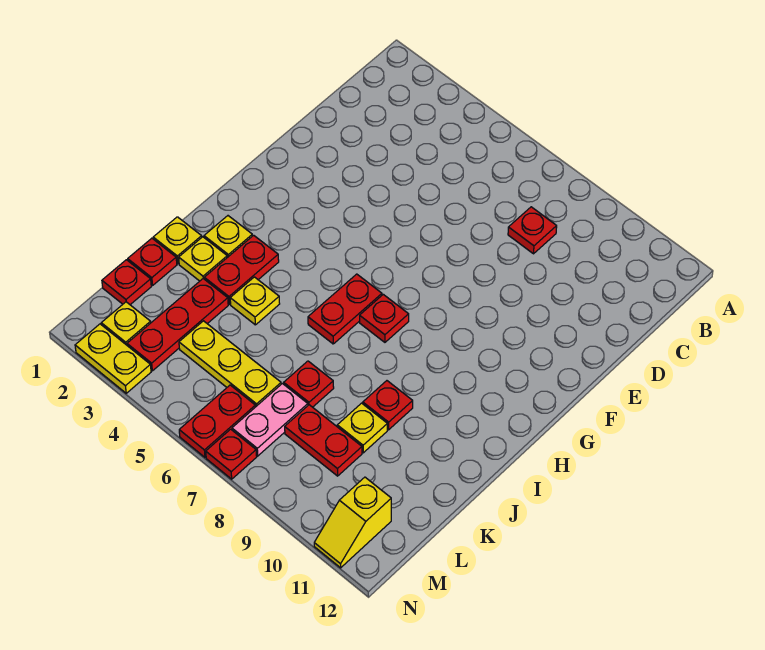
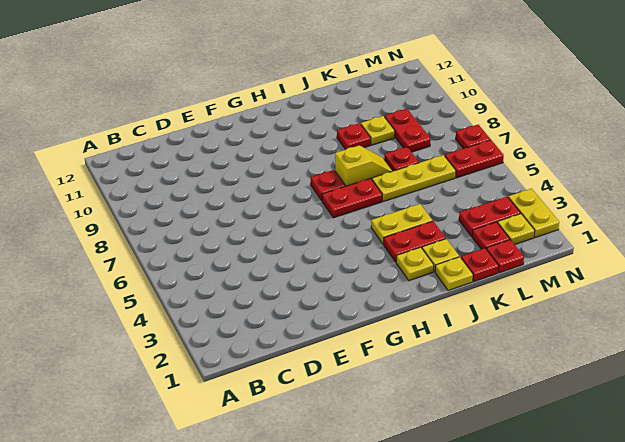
red plate C8 level 1 -> red plate L2 level 1
yellow plate J4 level 1 -> yellow plate I4:J4 level 1
red plate K3:M3 level 1 -> red plate L3:M3 level 1
yellow plate L4:L6 level 1 -> yellow plate J6:L6 level 1
pink plate L7:M7 level 1 -> none
yellow slope M11:N11 level 1 top M -> yellow slope I7:J7 level 1 top I

